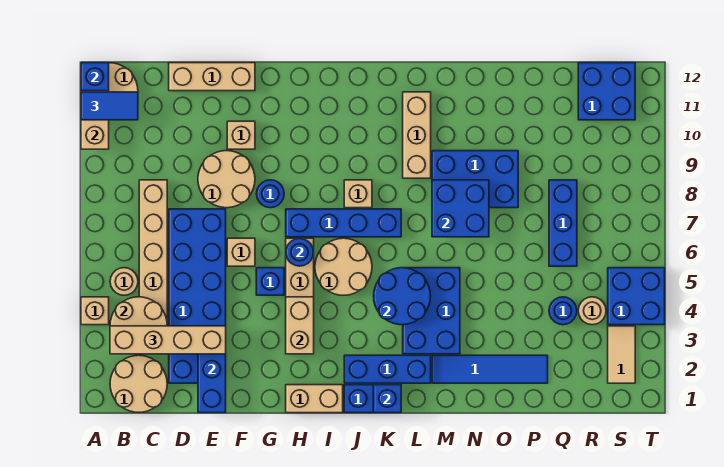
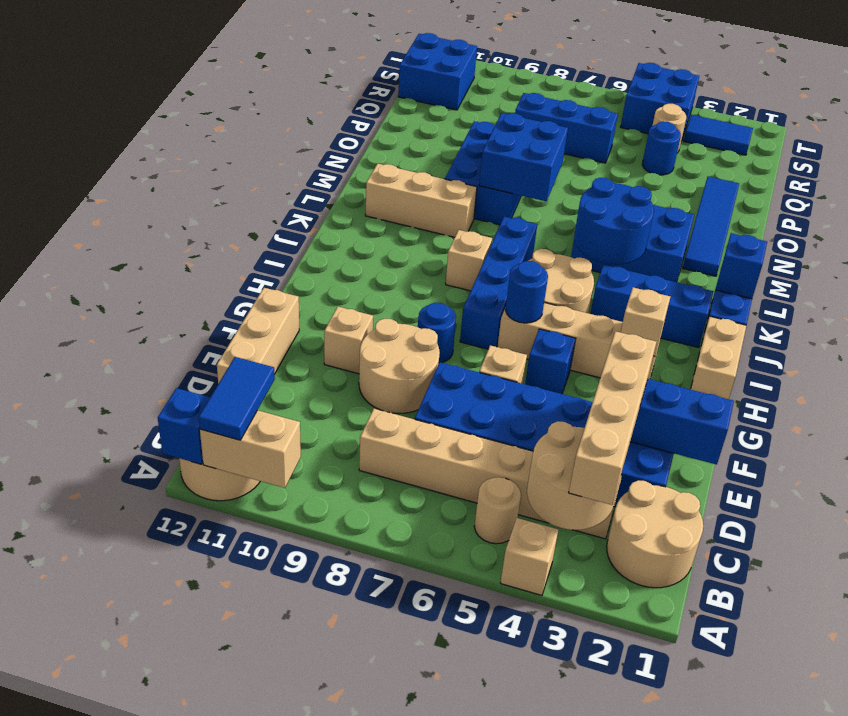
tan brick H3:H4 level 2 -> tan brick H3 level 2
blue brick J2:L2 level 1 -> blue brick J2:J4 level 1
tan tile S2:S3 level 1 -> blue tile S2:S3 level 1

